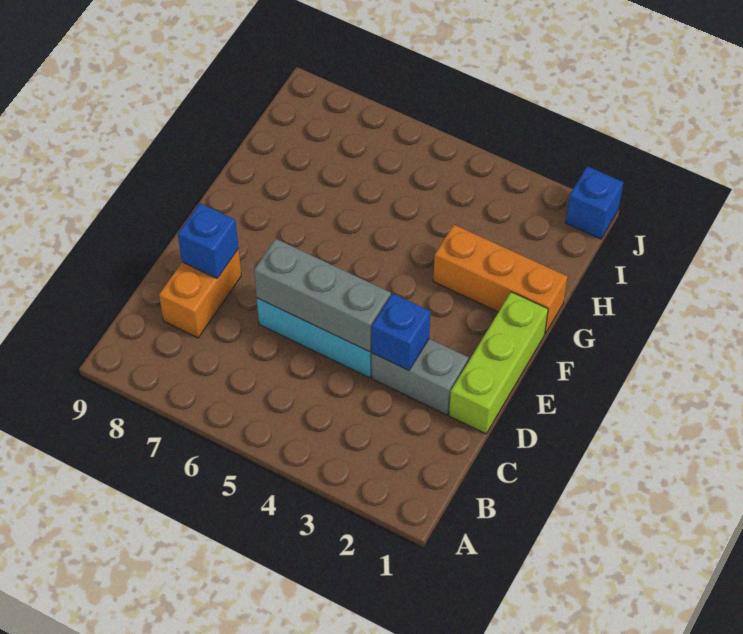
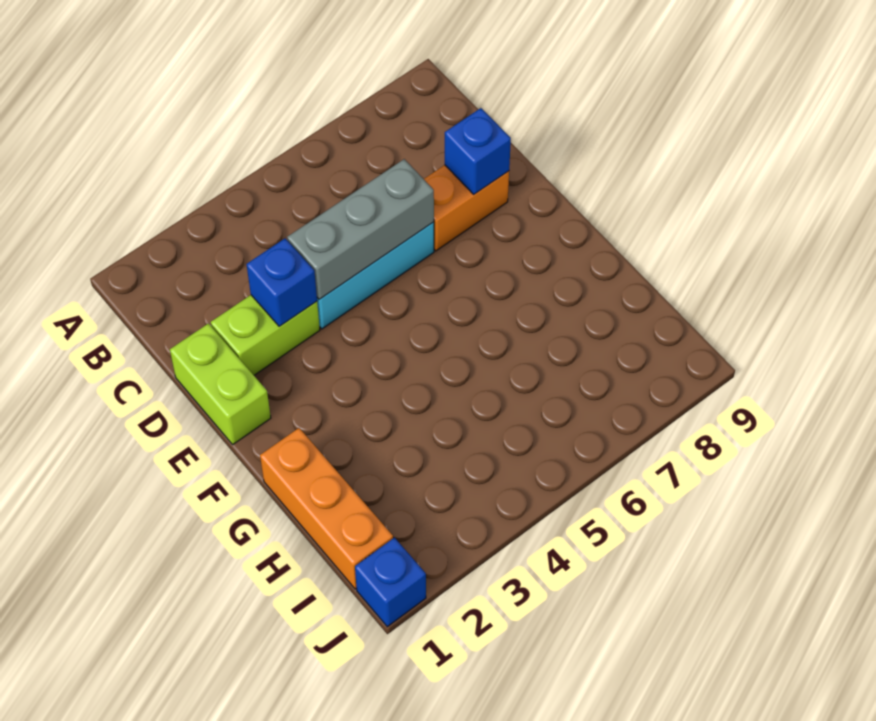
orange brick C8:D8 level 1 -> orange brick D7:D8 level 1
lime brick D1:F1 level 1 -> lime brick D1:E1 level 1
grey brick D2:D3 level 1 -> lime brick D2:D3 level 1
orange brick G1:G3 level 1 -> orange brick G1:I1 level 1

